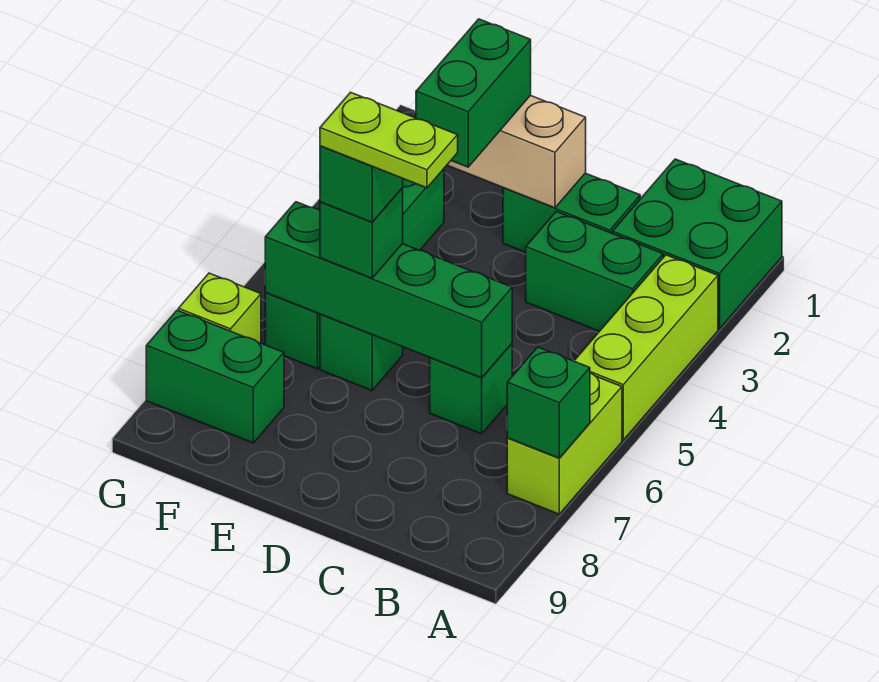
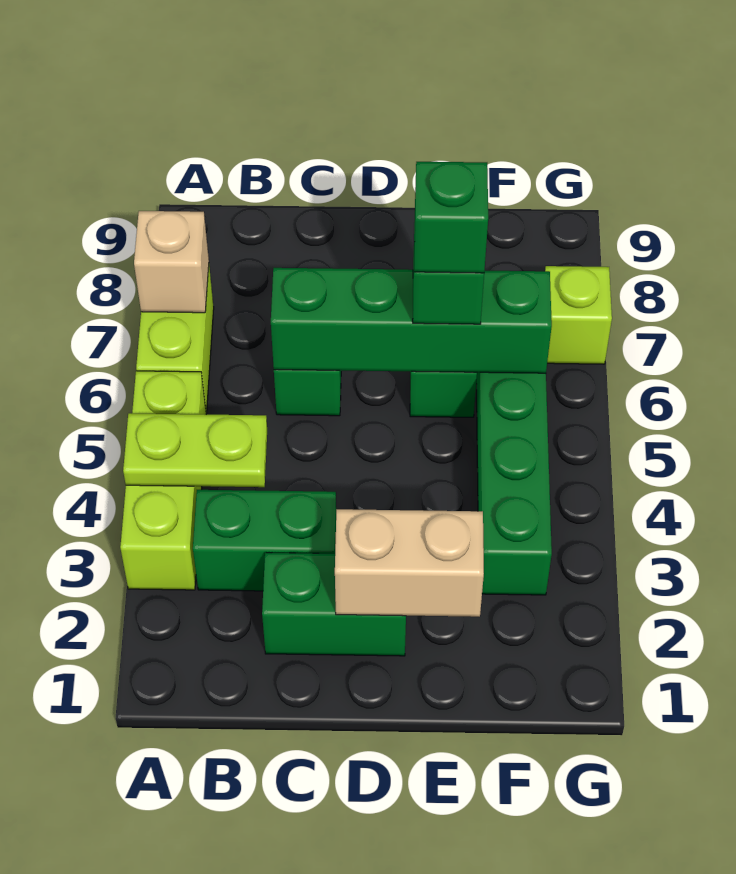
green brick A1:B2 level 1 -> none
green brick A7 level 2 -> tan brick A7 level 2
lime plate D6:E6 level 5 -> lime plate A4:B4 level 2
green brick E2:E3 level 3 -> none
green brick F8:G8 level 1 -> none

